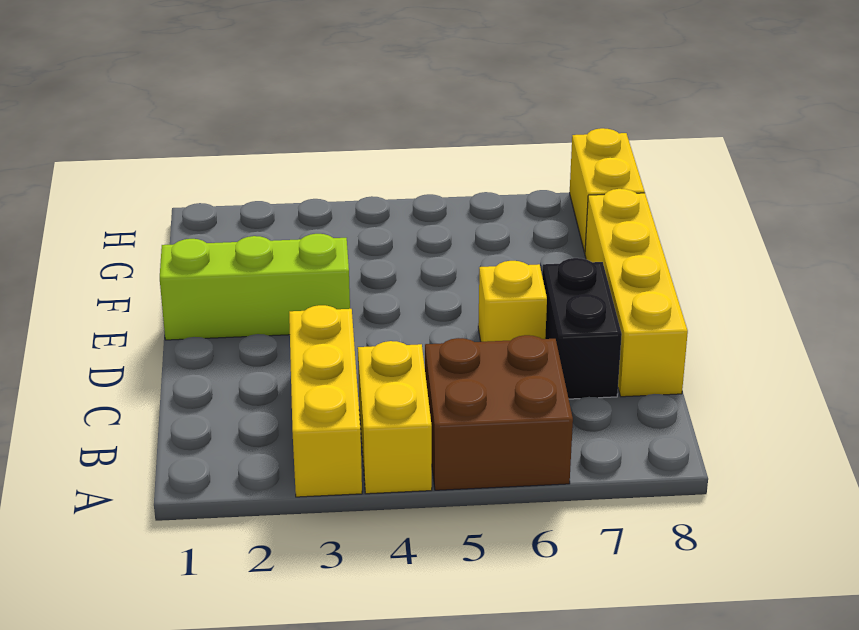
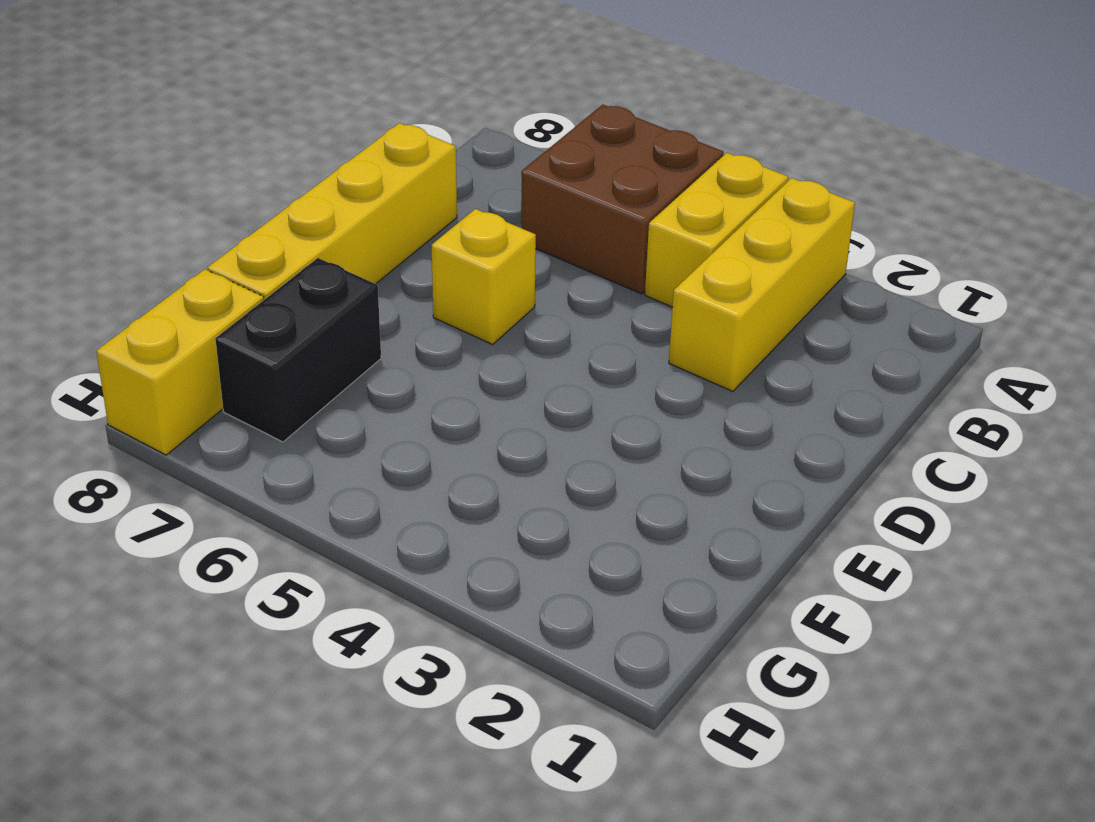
black brick C7:D7 level 1 -> black brick F7:G7 level 1
lime brick E1:E3 level 1 -> none

